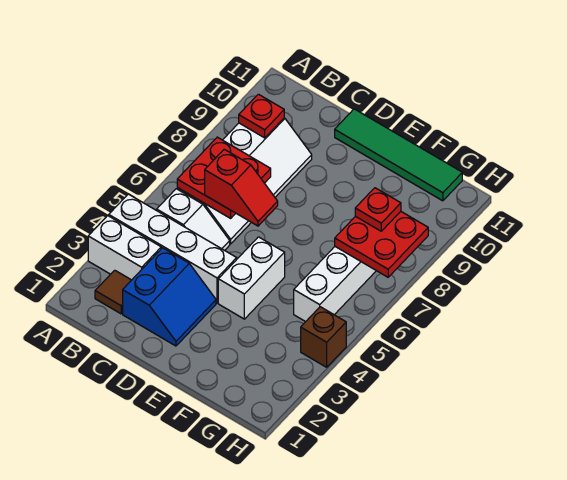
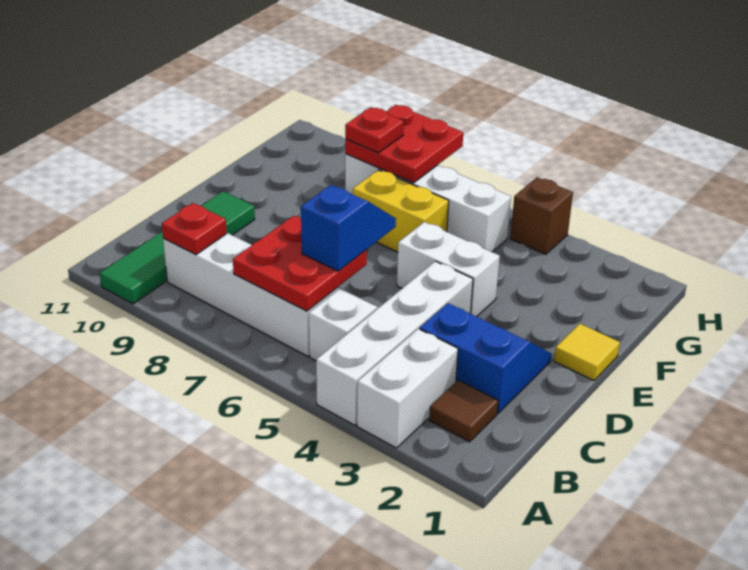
red slope C6:D6 level 3 top C -> blue slope C6:D6 level 3 top C
green tile D11:G11 level 1 -> green tile A10:D10 level 1
none -> yellow tile E1 level 1
none -> yellow brick F6:F7 level 1

